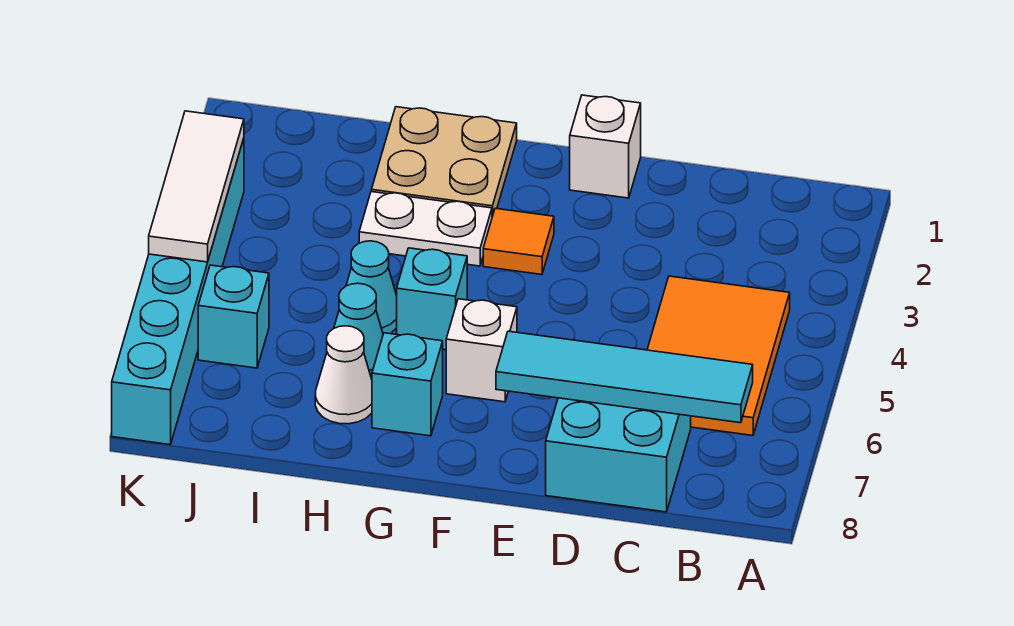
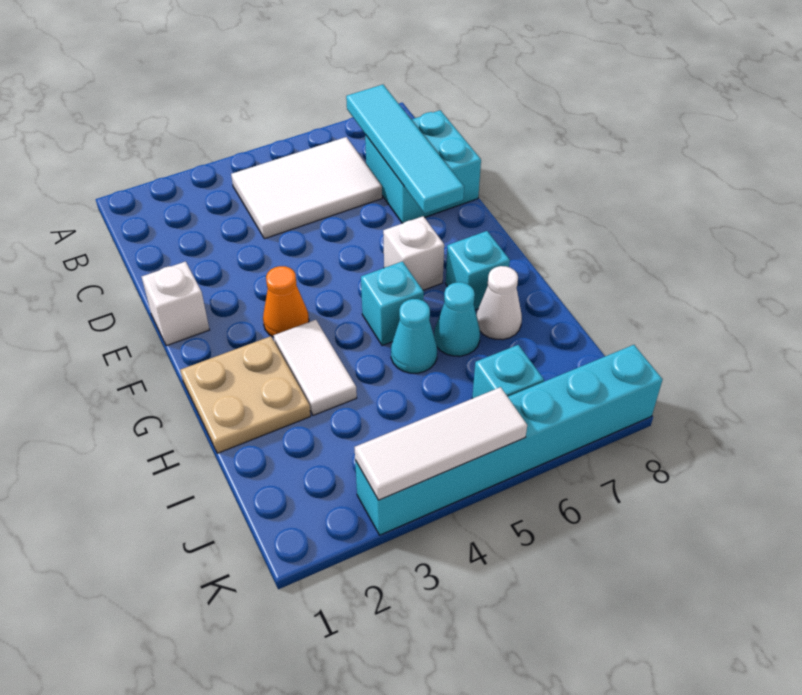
orange tile B4:C6 level 1 -> white tile B4:C6 level 1
orange tile F3 level 1 -> orange cone F3 level 1
white plate G3:H3 level 1 -> white tile G3:H3 level 1

